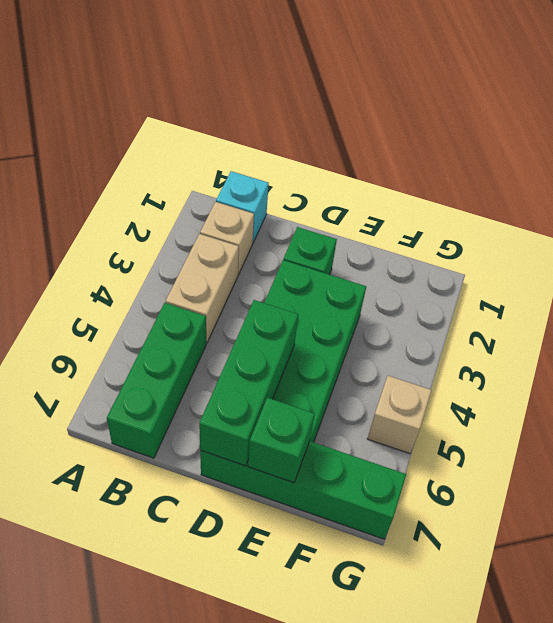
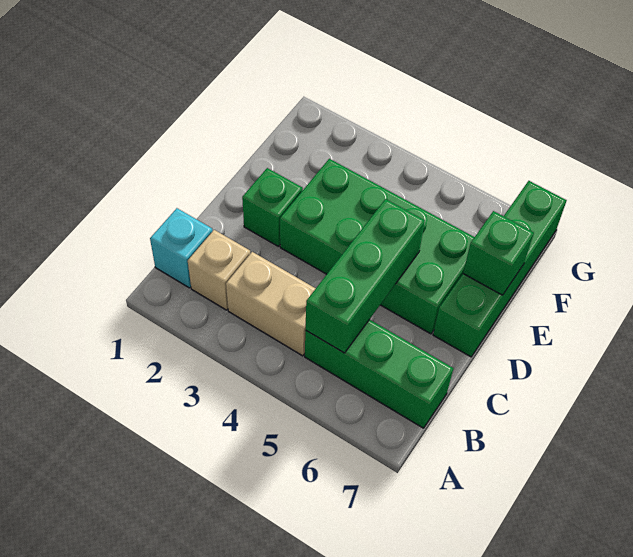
green brick D5:D7 level 2 -> green brick B5:D5 level 2
tan brick G5 level 1 -> none

